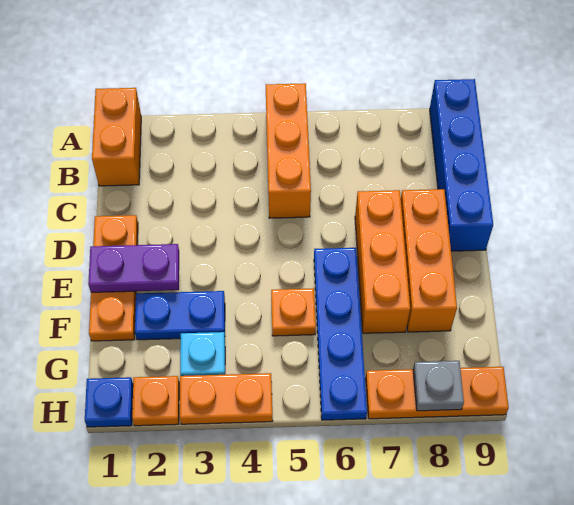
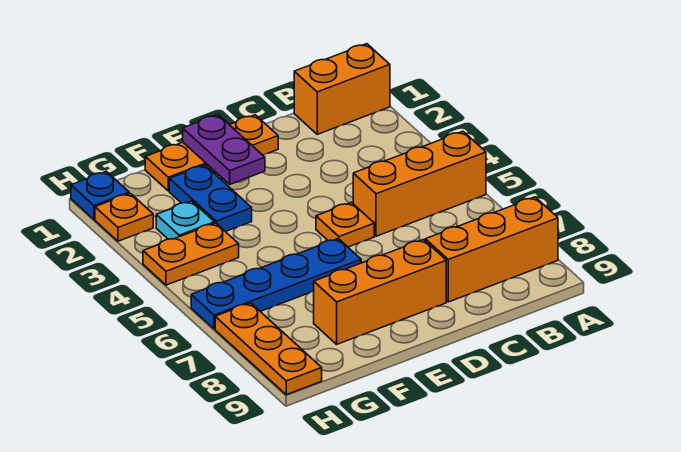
blue brick A9:D9 level 1 -> none
orange brick D7:F7 level 1 -> orange brick A8:C8 level 1
orange plate F5 level 1 -> orange plate D5 level 1
orange plate H3:H4 level 1 -> orange plate G4:H4 level 1
grey plate H8 level 2 -> none

